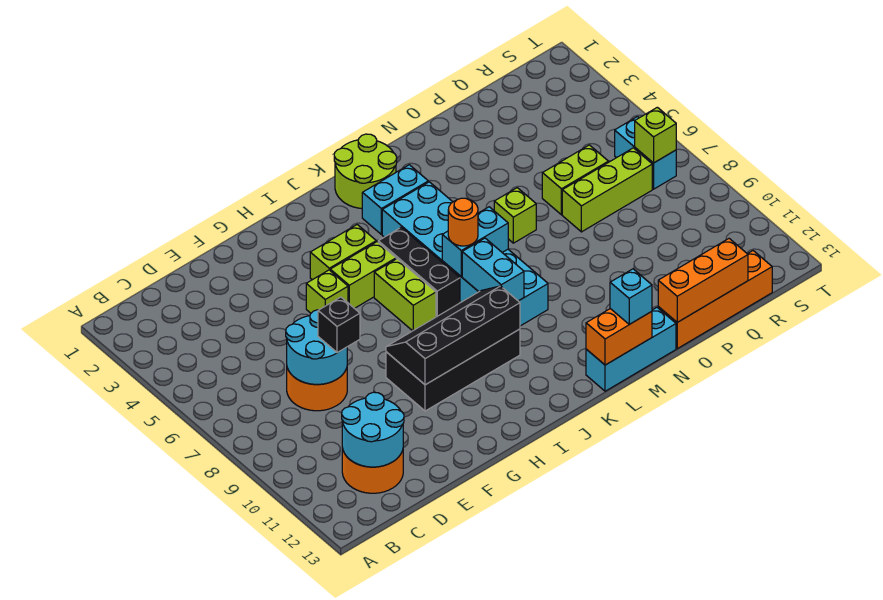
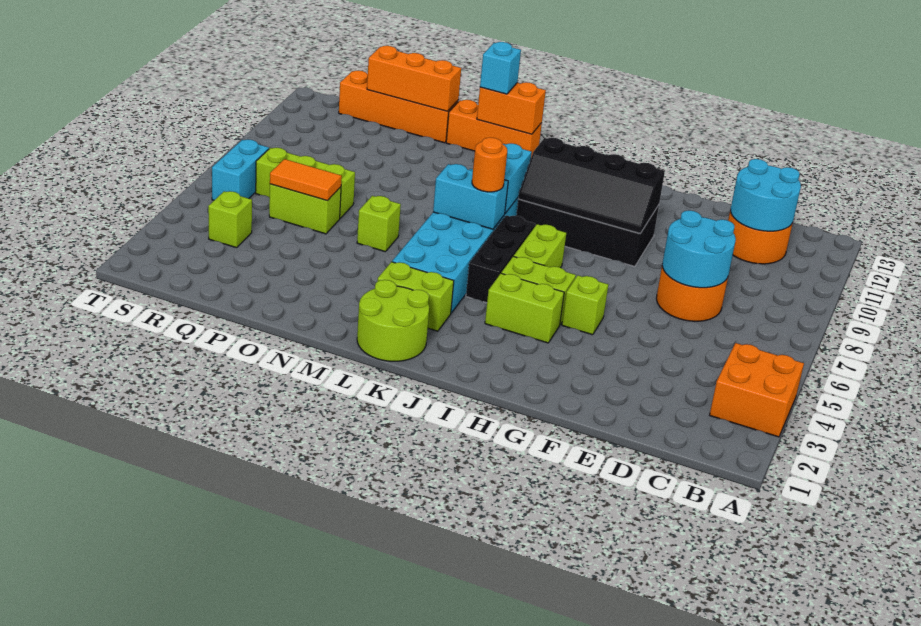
none -> orange brick A3:B4 level 1
black brick E8 level 3 -> none
cyan brick K3:L3 level 1 -> lime brick K3:L3 level 1
cyan brick L13:N13 level 1 -> orange brick L13:N13 level 1
none -> orange tile P6:Q6 level 2
lime brick S7 level 2 -> lime brick R4 level 1

